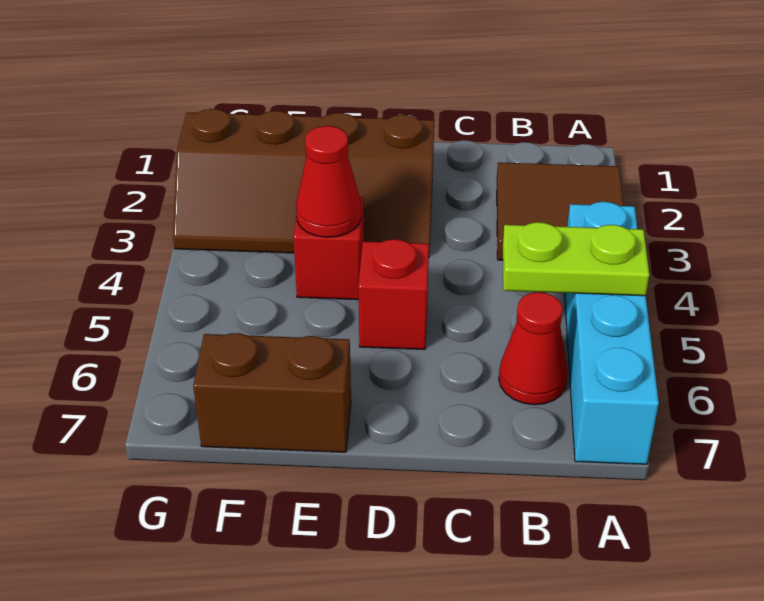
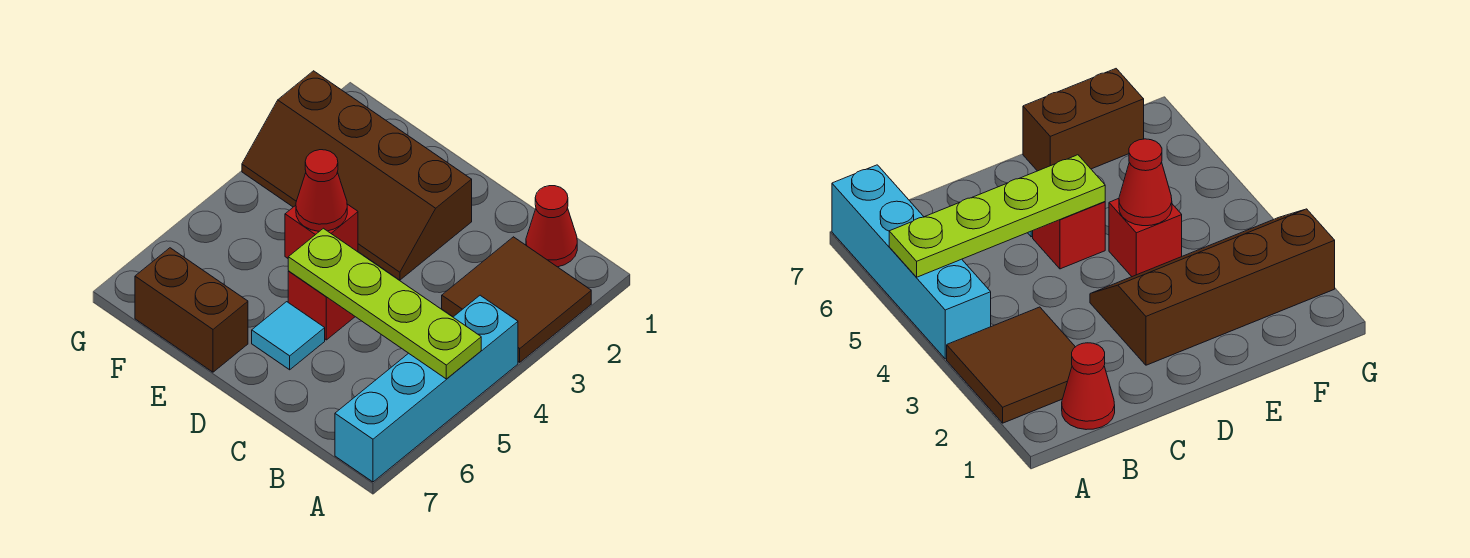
lime plate A5:B5 level 2 -> lime plate A5:D5 level 2
red cone B6 level 1 -> red cone B1 level 1
none -> cyan tile D6 level 1

